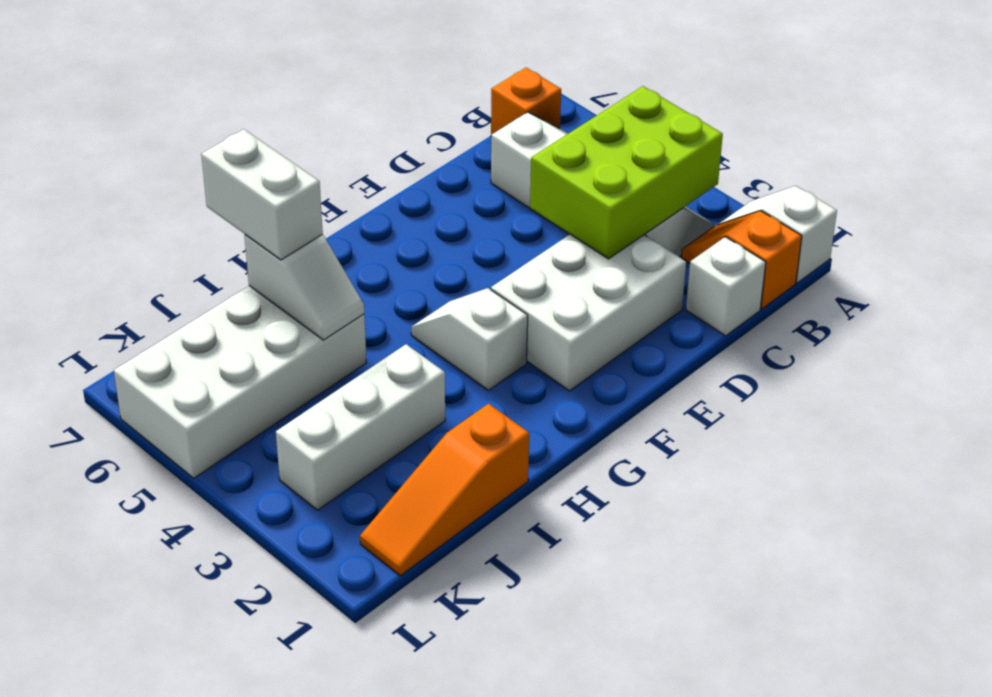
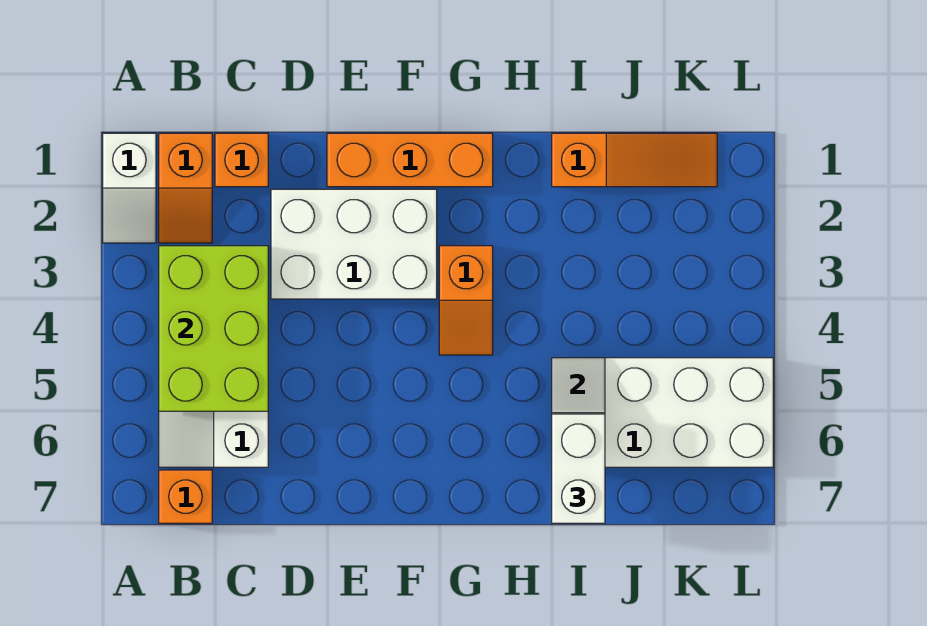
lime brick B3:D4 level 2 -> lime brick B3:C5 level 2
white brick C1 level 1 -> orange brick C1 level 1
none -> orange brick E1:G1 level 1
white slope G3:G4 level 1 top 3 -> orange slope G3:G4 level 1 top 3
white brick I3:K3 level 1 -> none

